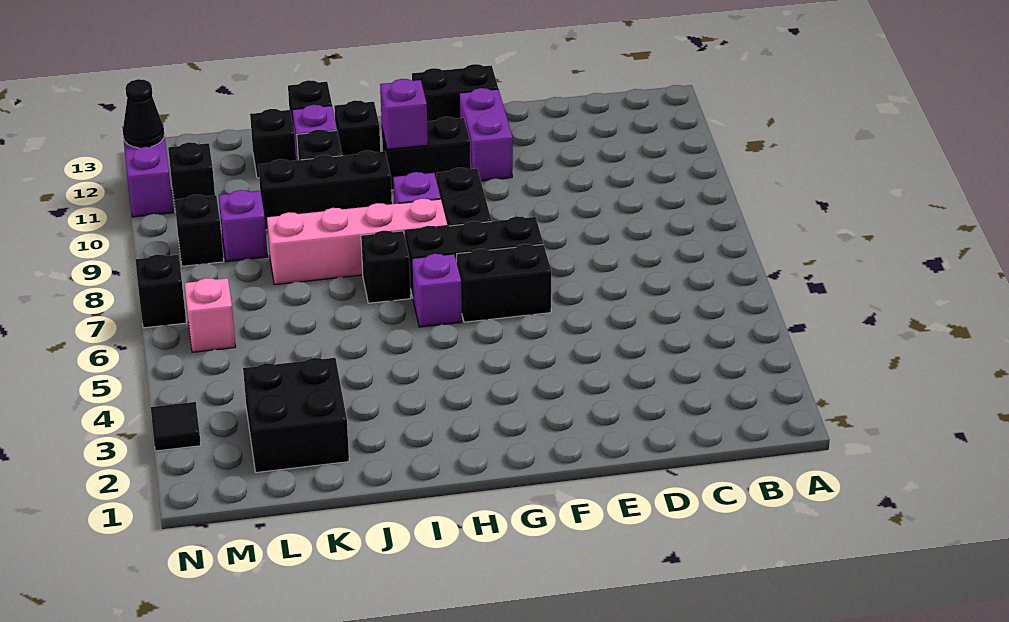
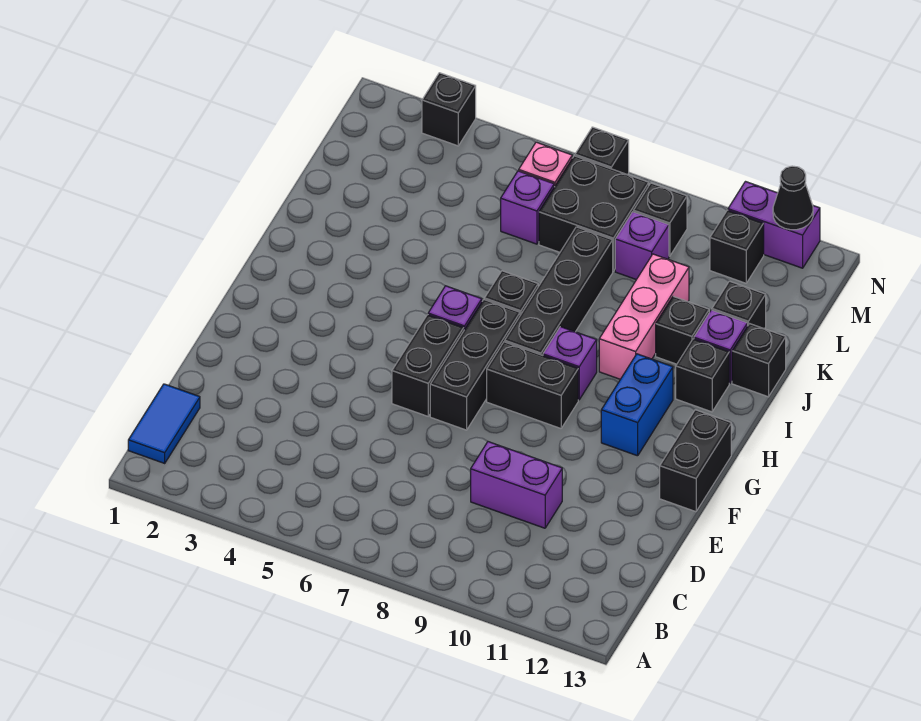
none -> blue tile B1:C1 level 1
purple brick F11:F12 level 1 -> purple brick D9:D10 level 1
black brick G11:H11 level 1 -> blue brick G11:H11 level 1
pink brick H8:K8 level 1 -> black brick H8:K8 level 1
purple brick H11 level 2 -> purple brick L6 level 1
black brick I10:K10 level 1 -> pink brick I10:K10 level 1
black brick K2:L3 level 1 -> black brick L7:M8 level 1
black tile N3 level 1 -> black brick N3 level 1

